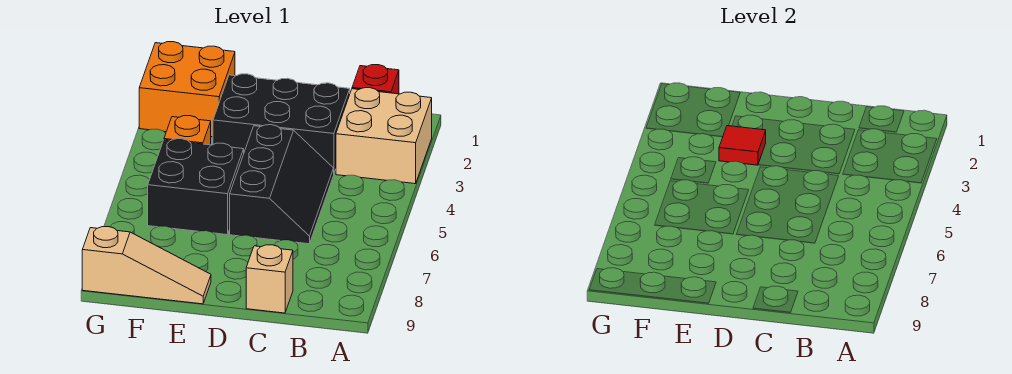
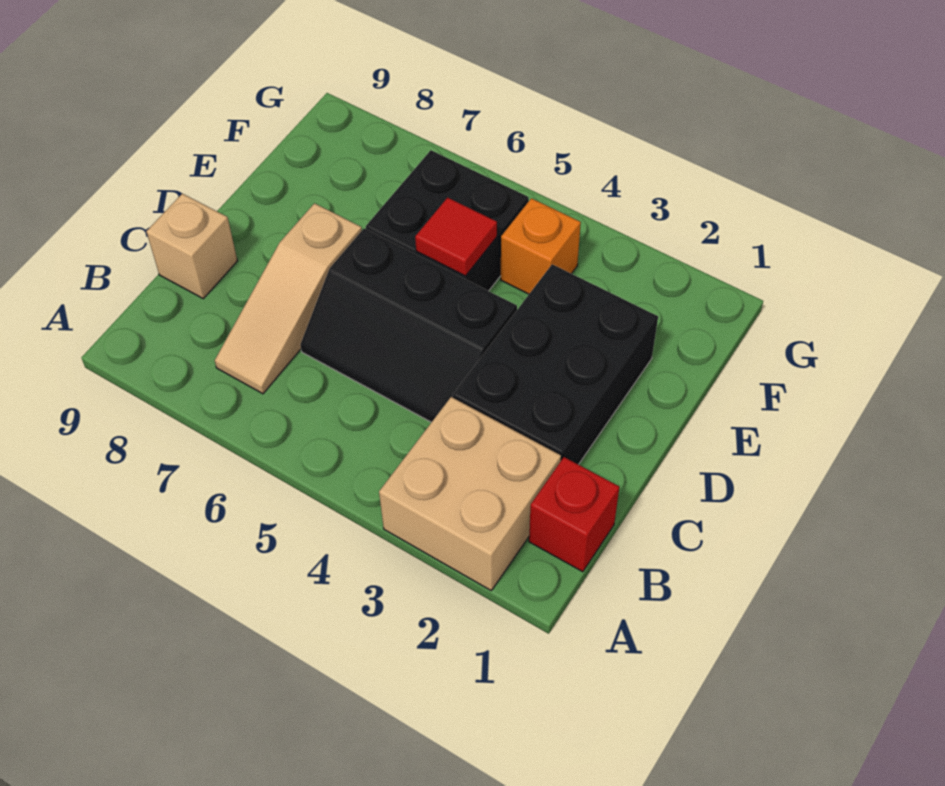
red tile E3 level 2 -> red tile E5 level 2
tan slope E9:G9 level 1 top G -> tan slope B7:D7 level 1 top D
orange brick F1:G2 level 1 -> none

